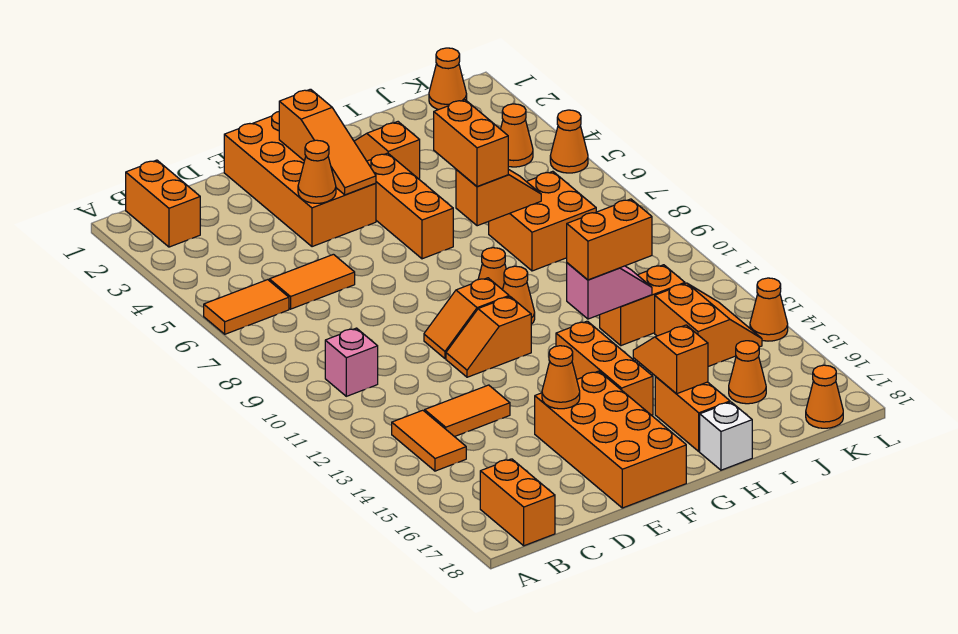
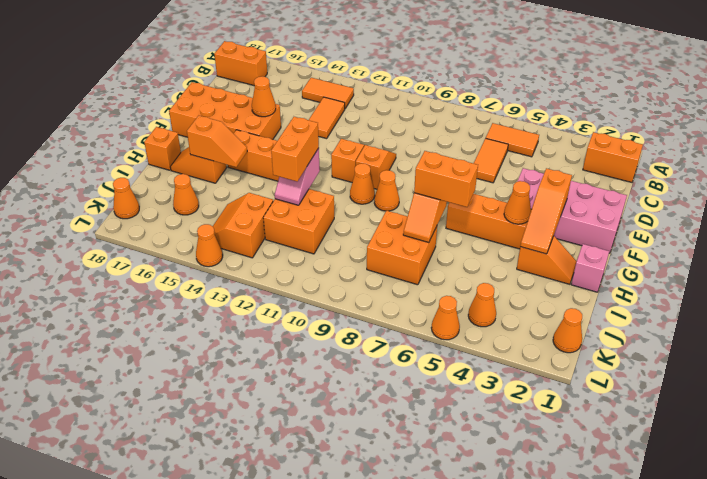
orange tile A6:B6 level 1 -> orange tile B5:B6 level 1
pink brick B10 level 1 -> pink brick H1 level 1
orange brick E1:F4 level 1 -> pink brick E1:F4 level 1
orange cone E4 level 2 -> orange cone G4 level 2
orange slope F2:F4 level 2 top 2 -> orange slope F3:H3 level 2 top F
orange brick H16:H17 level 1 -> orange slope H16:H17 level 1 top 16
white brick H18 level 1 -> orange brick H18 level 1
orange brick I12:J12 level 1 -> orange brick I11:J12 level 1
orange slope J13:K14 level 1 top J -> orange slope J13:K14 level 1 top 13

